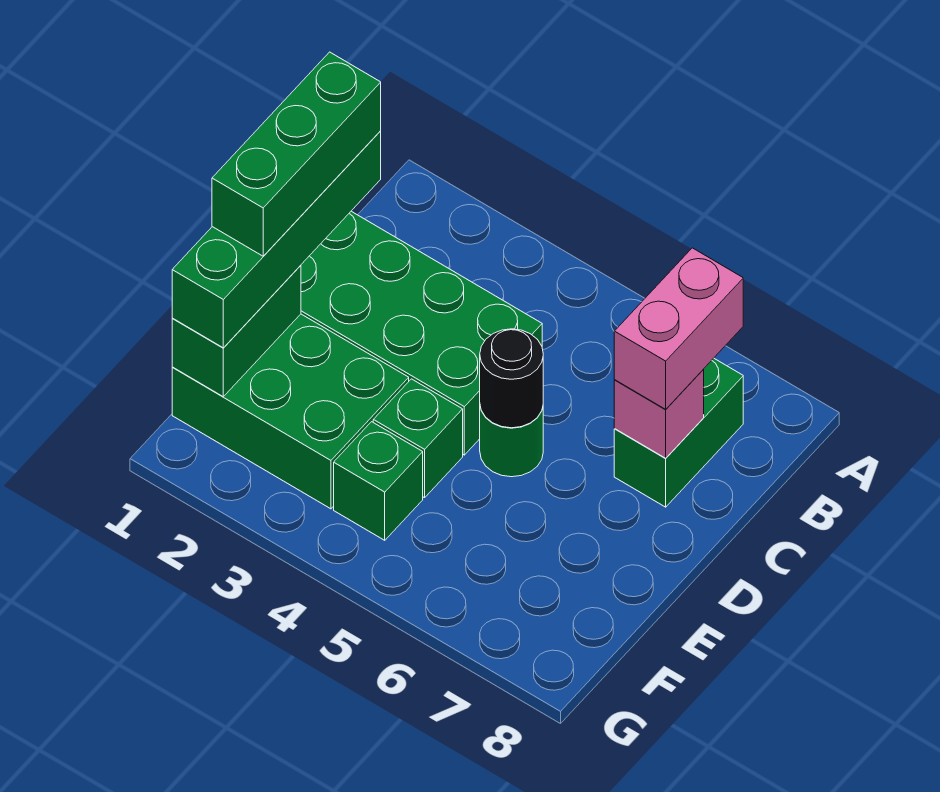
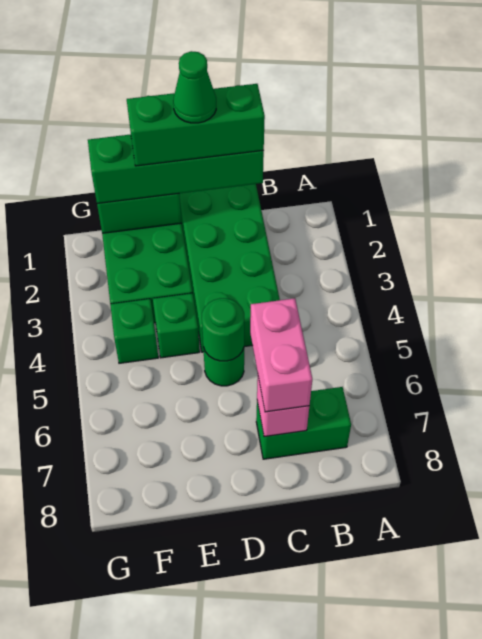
pink brick B7:C7 level 3 -> pink brick C6:C7 level 3
none -> green cone D1 level 5
black round brick D5 level 2 -> green round brick D5 level 2

